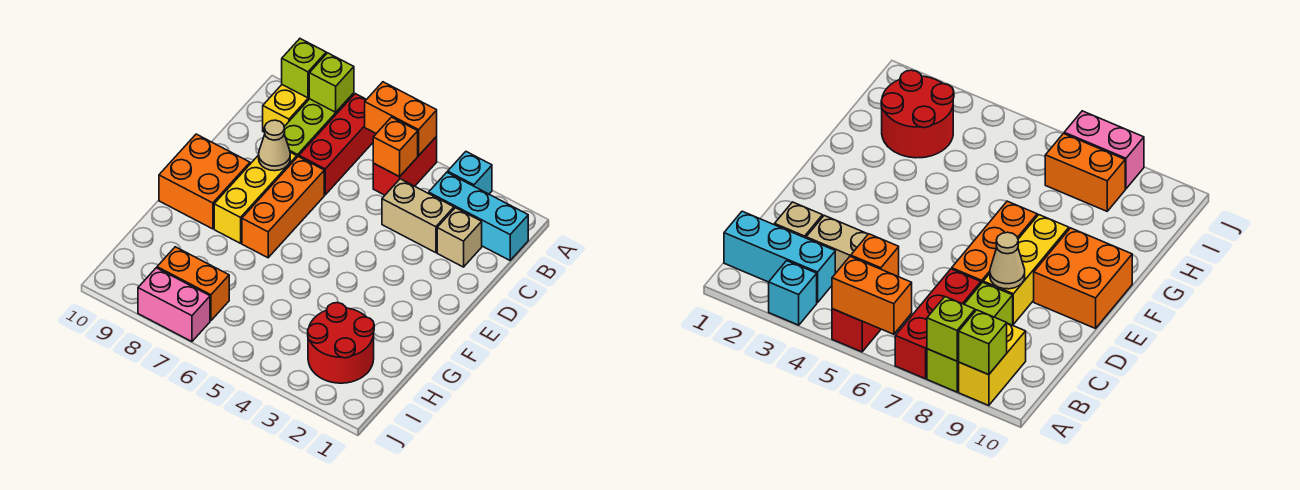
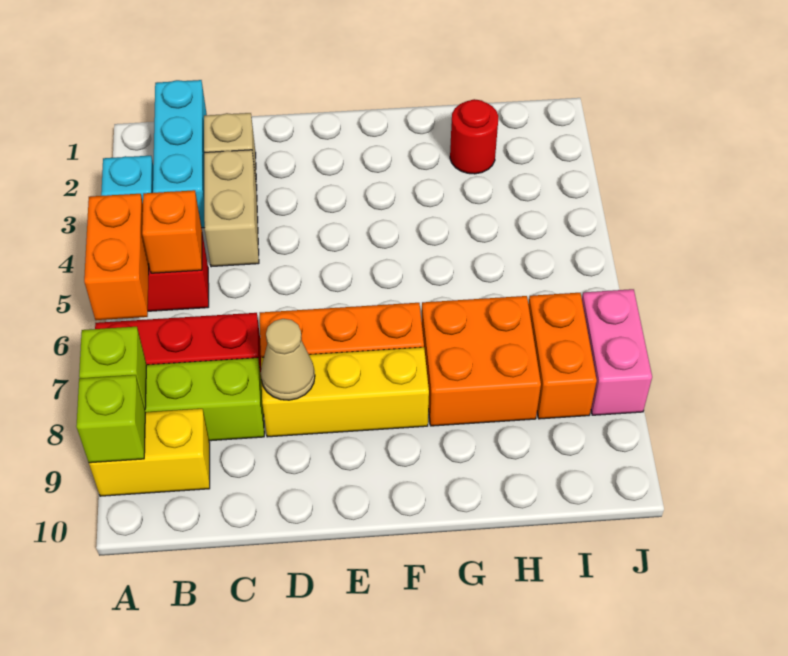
orange brick E9:F10 level 1 -> orange brick G7:H8 level 1
red round brick H2:I3 level 1 -> red round brick H2 level 1

